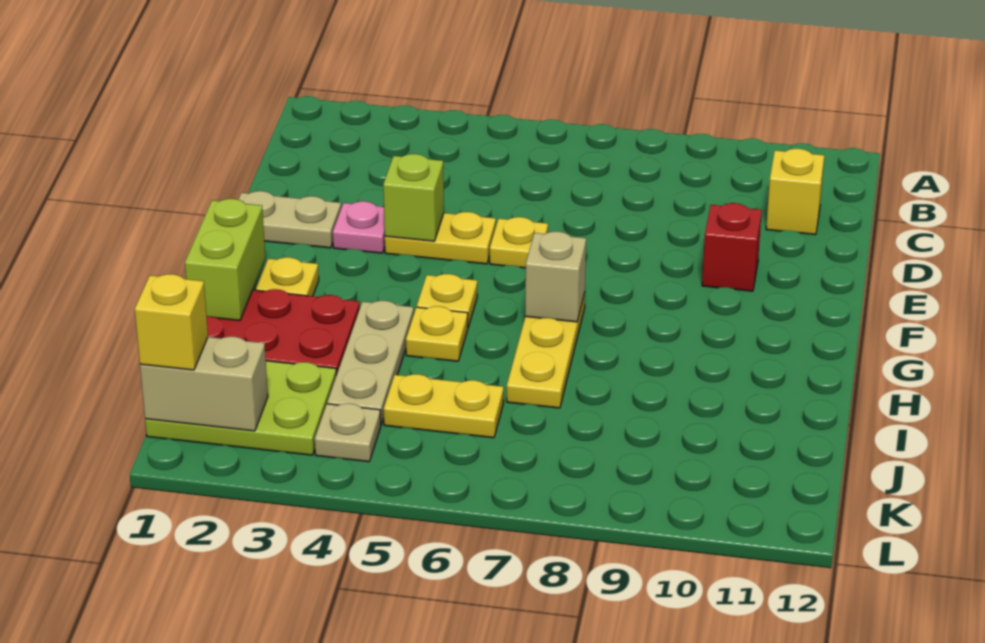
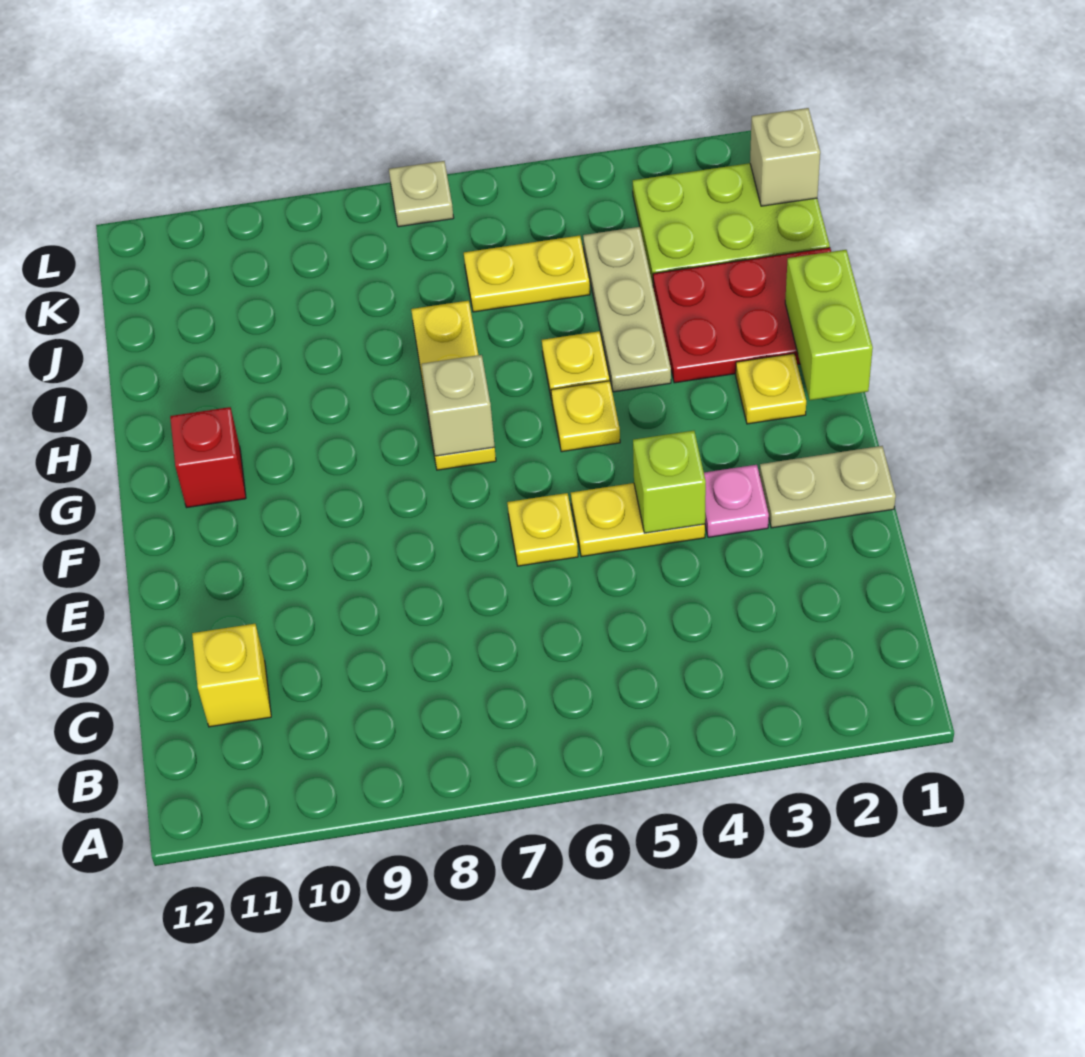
red brick E10 level 1 -> red brick G11 level 1
tan brick K1:K2 level 2 -> tan brick K1 level 2
yellow brick K1 level 3 -> none
tan plate K4 level 1 -> tan plate L7 level 1

